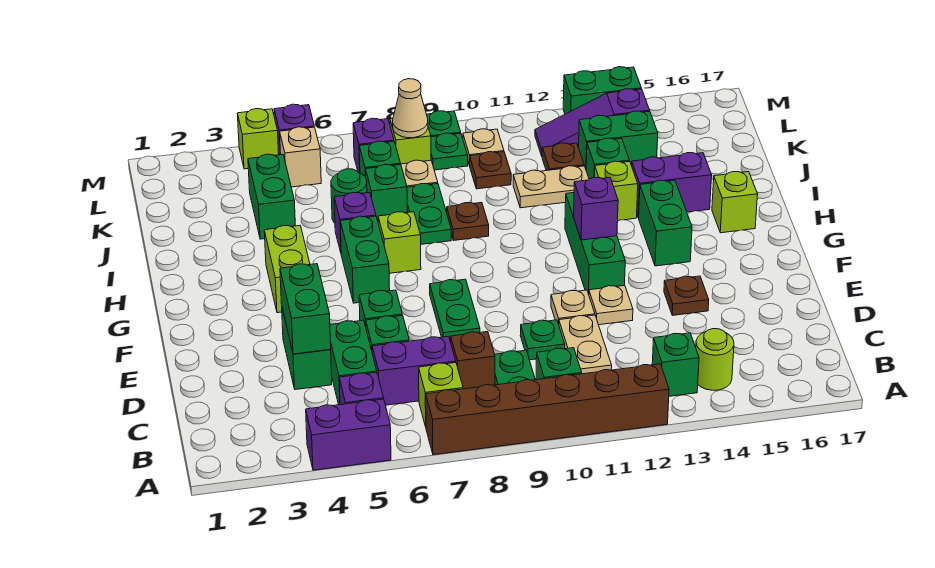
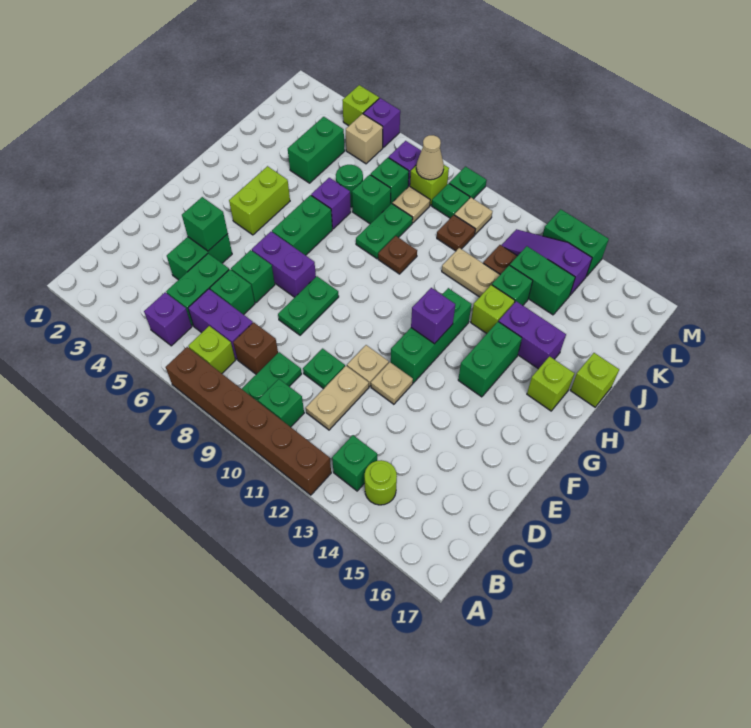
purple brick A4:A5 level 1 -> purple brick F6:F7 level 1
green brick D4:E4 level 2 -> green brick E4 level 2
brown plate E14 level 1 -> none
lime brick H7 level 1 -> lime brick I17 level 1

